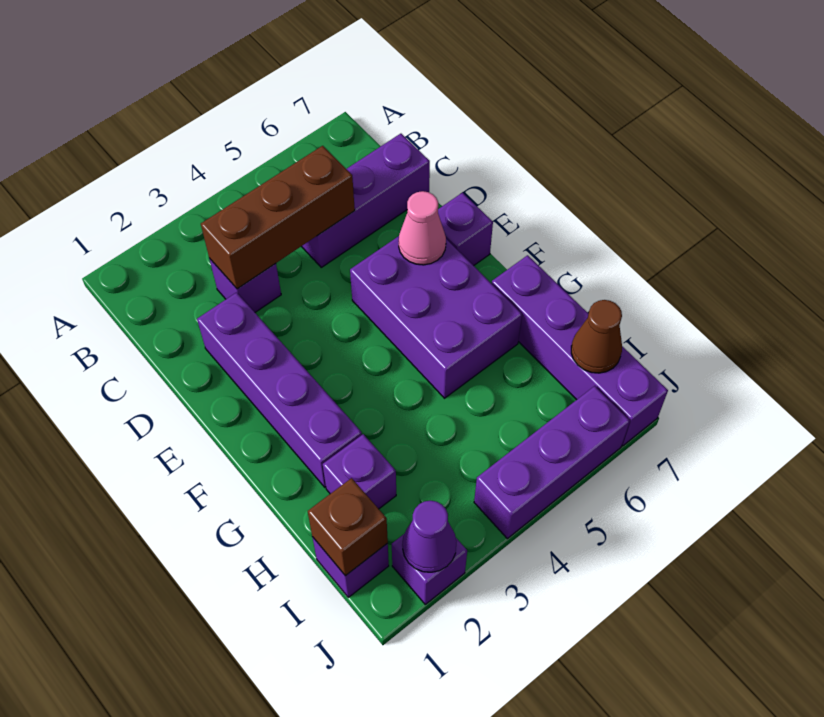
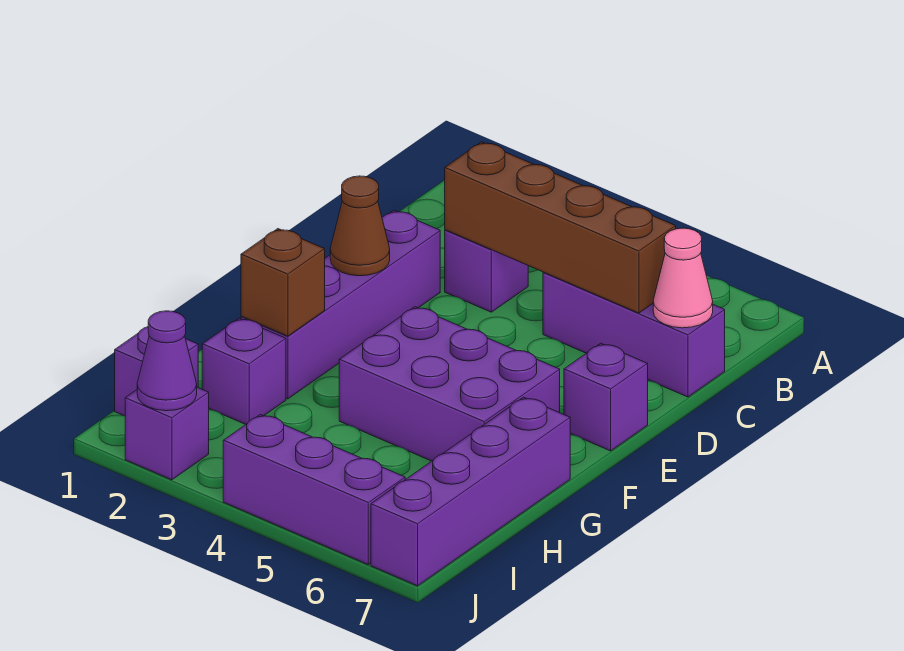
brown brick C3:C5 level 2 -> brown brick C3:C6 level 2
purple brick E5:G6 level 1 -> purple brick F4:G6 level 1
pink cone E6 level 2 -> pink cone C7 level 2
brown brick I1 level 2 -> brown brick G2 level 2
brown cone I7 level 2 -> brown cone E2 level 2

